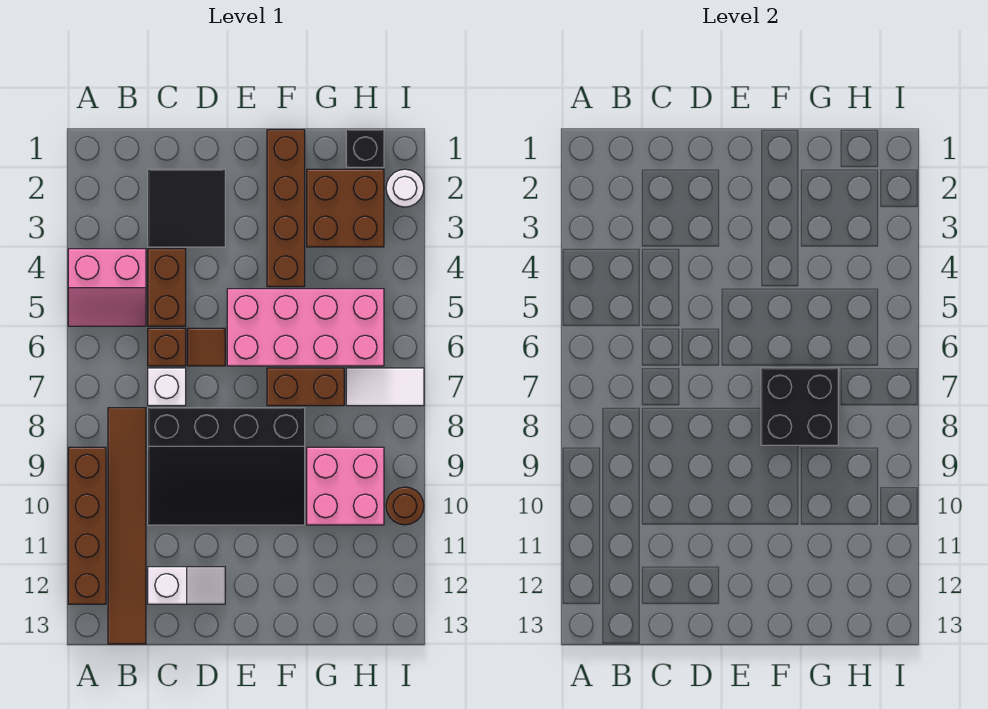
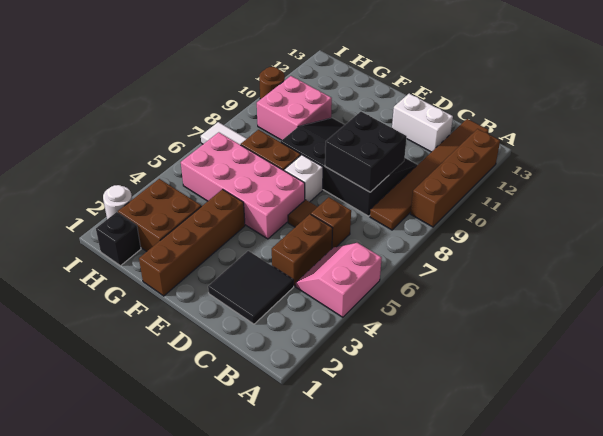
pink slope A4:B5 level 1 top 4 -> pink slope A4:B5 level 1 top A
white brick C7 level 1 -> white brick E7 level 1
white slope C12:D12 level 1 top C -> white brick C12:D12 level 1
black brick F7:G8 level 2 -> black brick C8:D9 level 2

